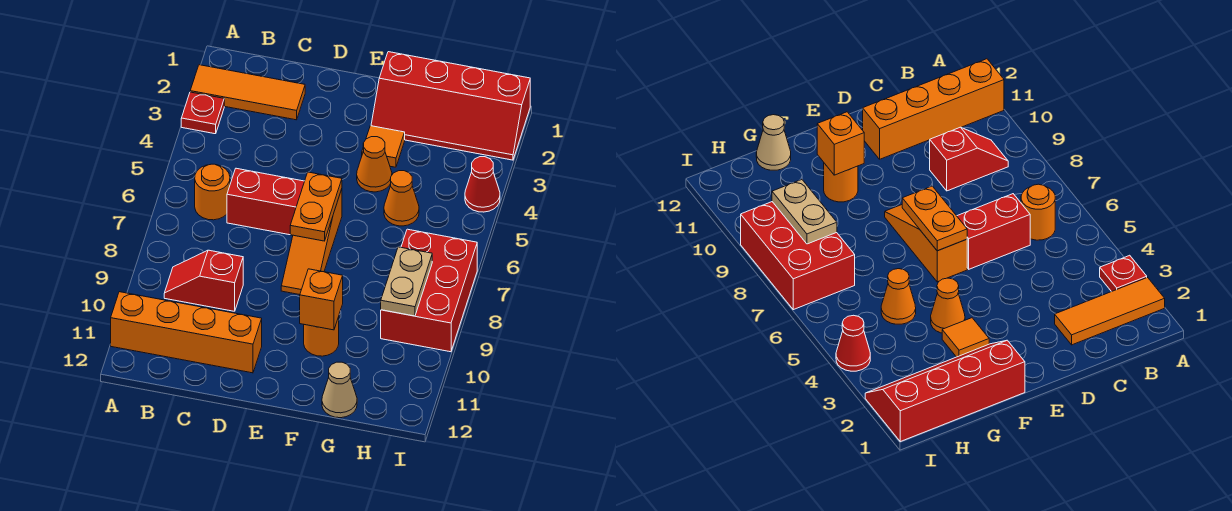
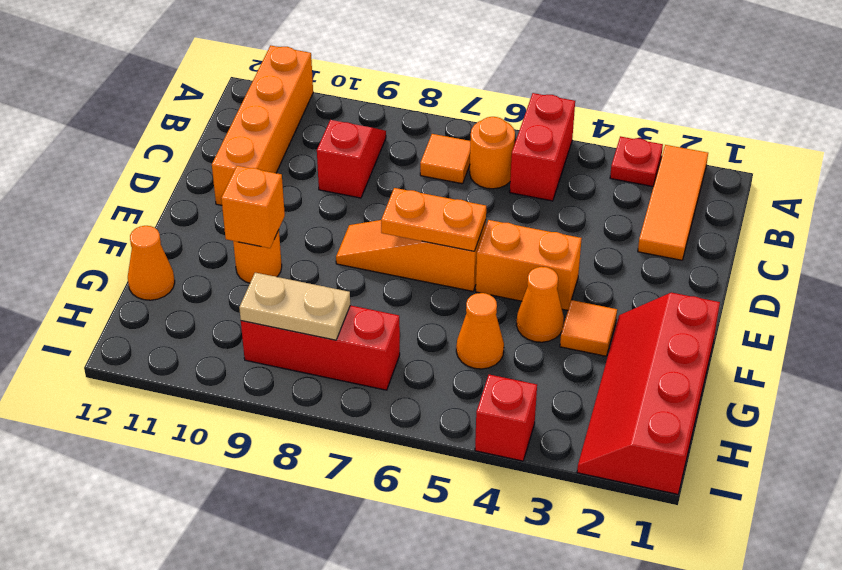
none -> orange tile B7 level 1
red brick C6:D6 level 1 -> red brick A5:B5 level 1
none -> orange brick E4:E5 level 1
tan cone G12 level 1 -> orange cone G12 level 1
red brick H7:I9 level 1 -> red brick H7:H9 level 1
red cone I4 level 1 -> red brick I4 level 1

